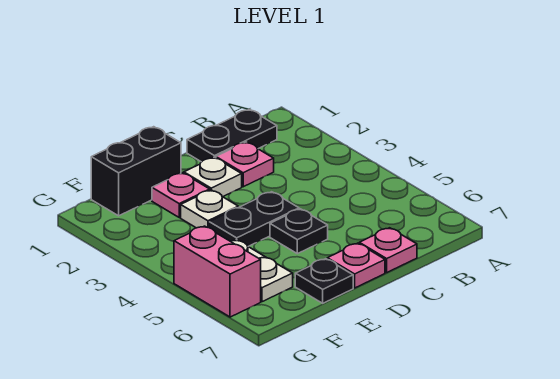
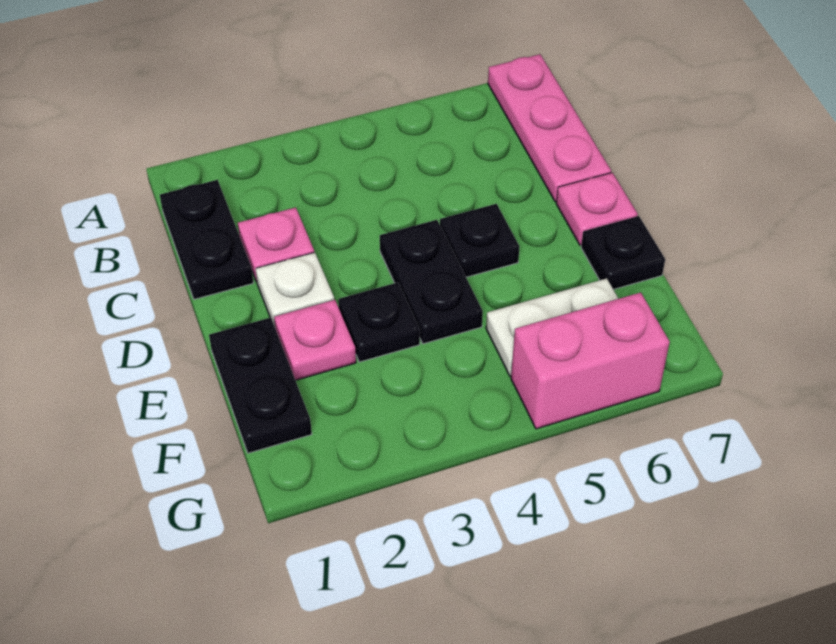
pink plate C7 level 1 -> pink plate A7:C7 level 1
black brick E1:F1 level 1 -> black plate E1:F1 level 1
white plate E3 level 1 -> black plate E3 level 1

